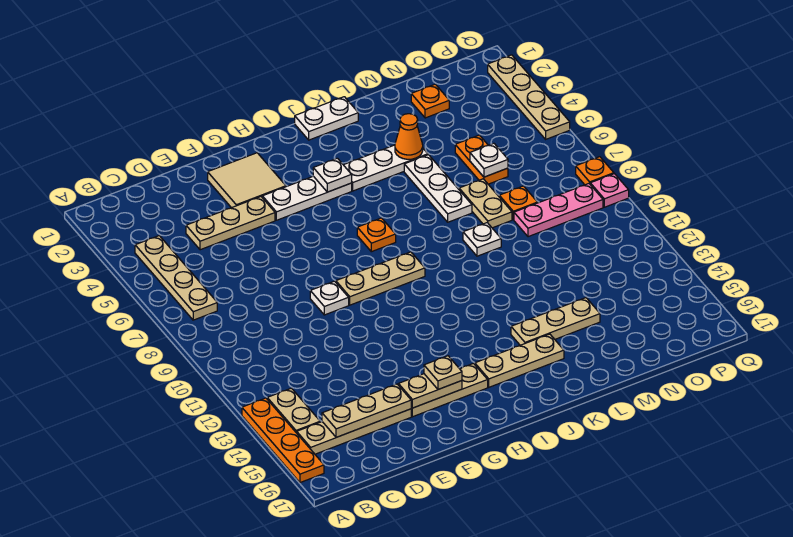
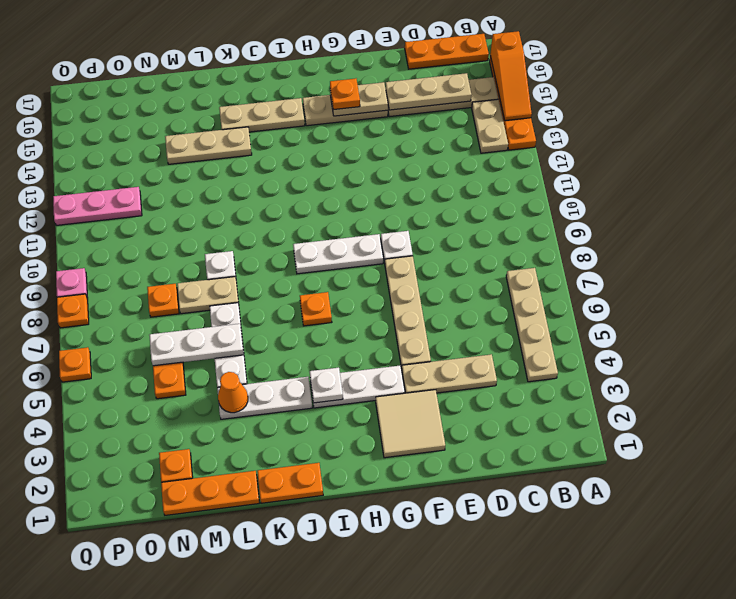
none -> orange slope A14:A16 level 2 top 16
none -> orange plate B17:D17 level 1
tan plate G9:I9 level 1 -> white plate G9:I9 level 1
tan plate G15 level 3 -> orange plate G15 level 3
white plate J1:K1 level 1 -> orange plate J1:K1 level 1
none -> orange plate L1:N1 level 1
tan plate M7:M8 level 1 -> tan plate L8:M8 level 1
white plate N6 level 2 -> white plate L6:N6 level 2
pink plate N9:P9 level 1 -> pink plate O12:Q12 level 1
tan plate Q2:Q5 level 1 -> tan plate F5:F8 level 1
none -> orange plate Q6 level 1

